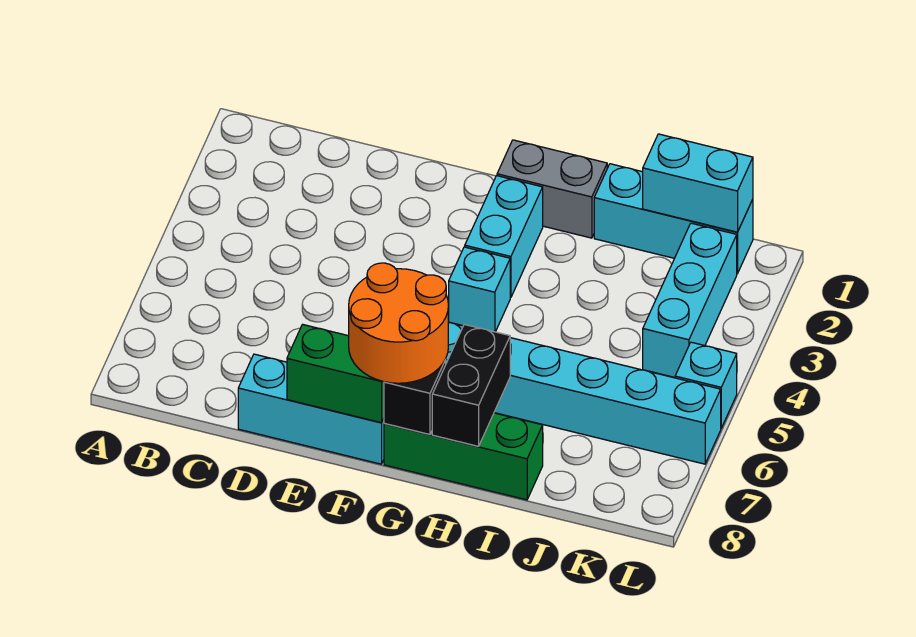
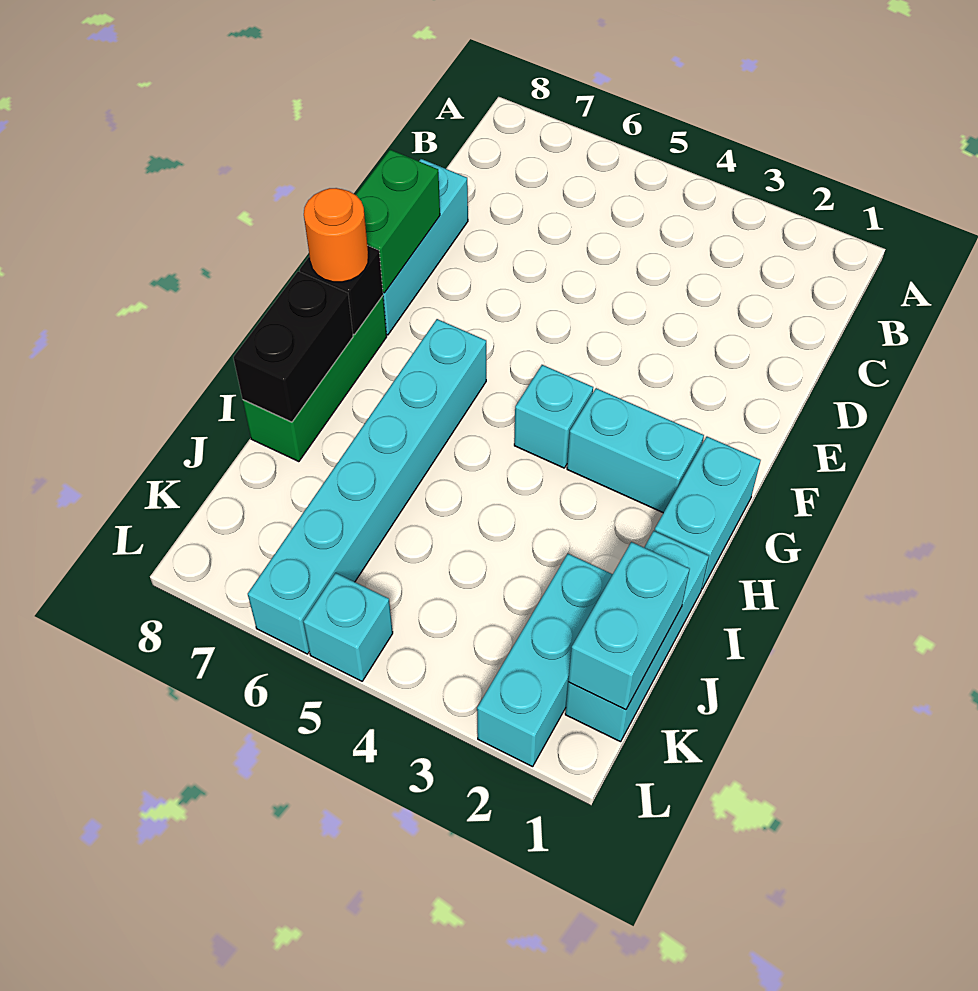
orange round brick F7:G8 level 3 -> orange round brick G8 level 3
grey brick G1:H1 level 1 -> cyan brick G1:H1 level 1
black brick H7:H8 level 2 -> black brick H8:I8 level 2
cyan brick K2:K4 level 1 -> cyan brick J2:L2 level 1

